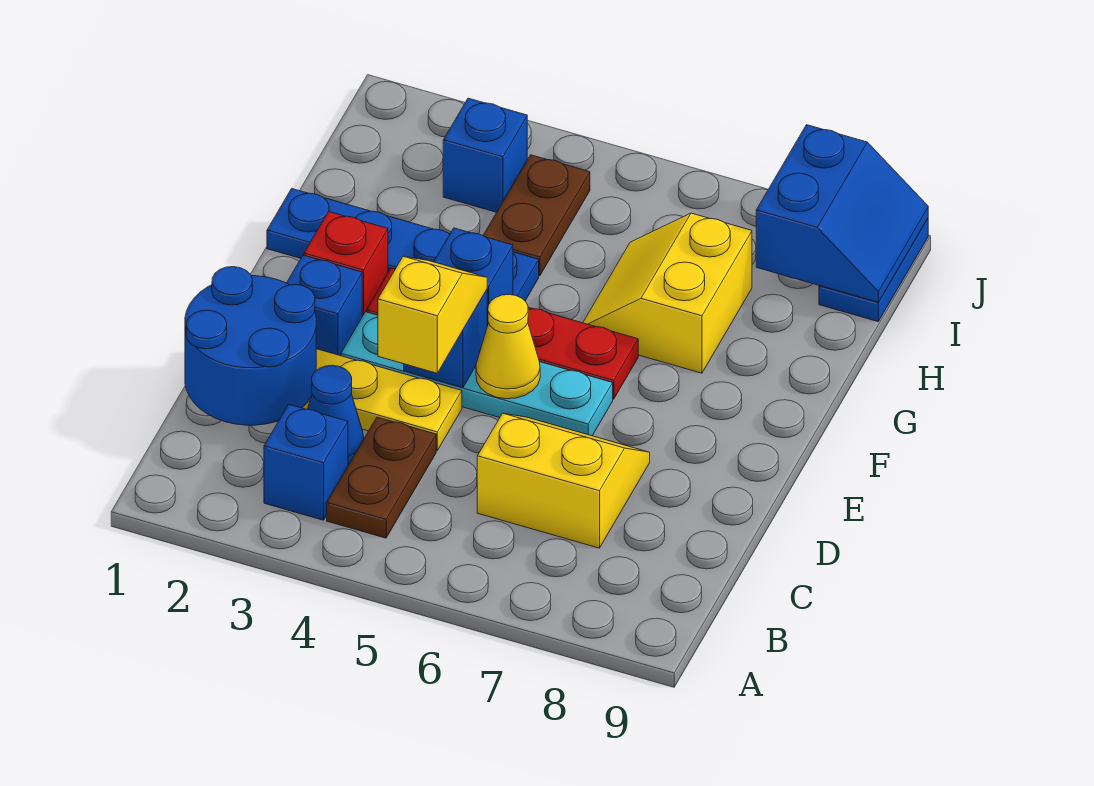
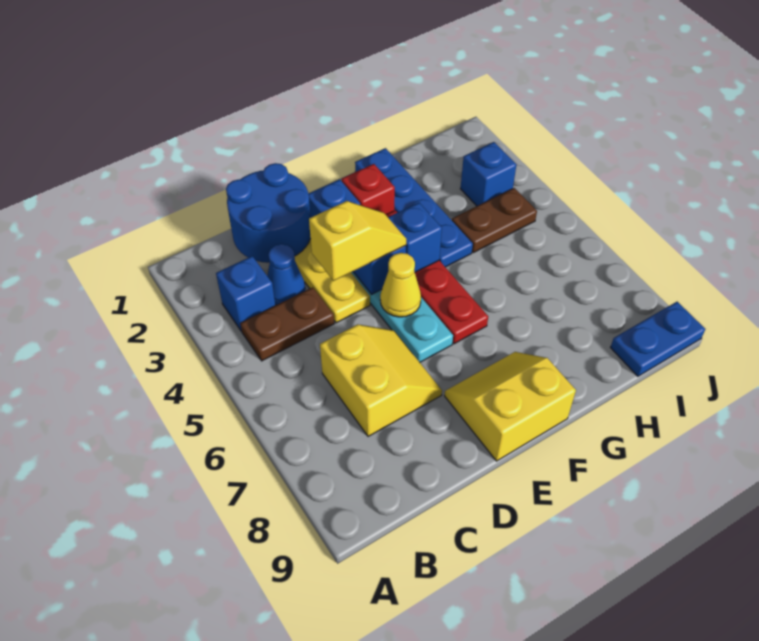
yellow slope G6:H7 level 1 top 7 -> yellow slope E8:F9 level 1 top 9
blue slope I8:J9 level 2 top 8 -> none

